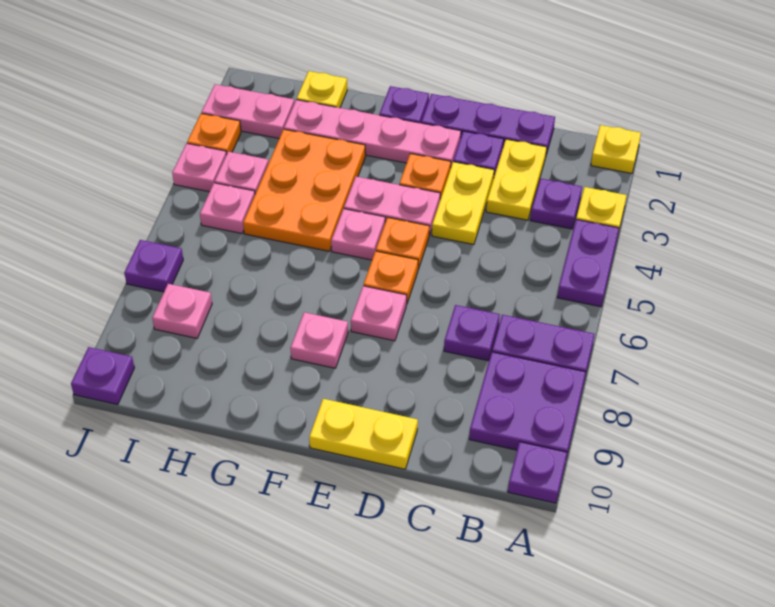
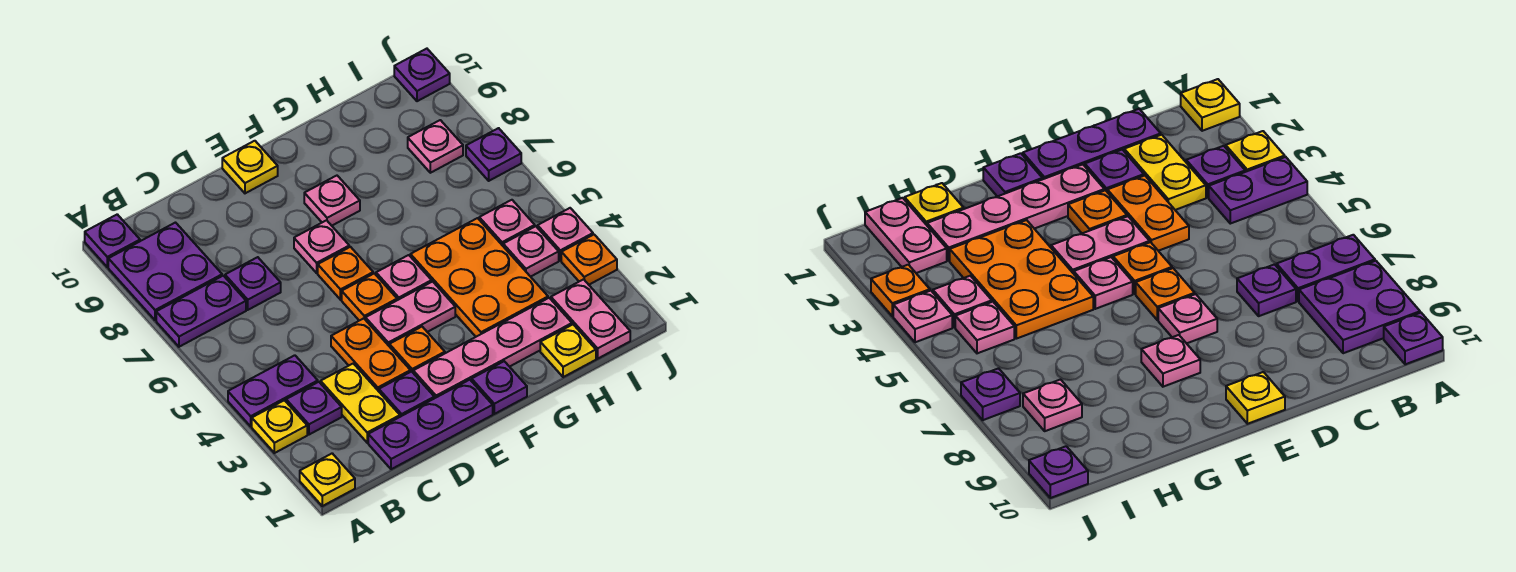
purple plate A4:A5 level 1 -> purple plate A4:B4 level 1
yellow plate D3:D4 level 1 -> orange plate D3:D4 level 1
yellow plate D10:E10 level 1 -> yellow plate E10 level 1
pink plate I2:J2 level 1 -> pink plate I1:I2 level 1

